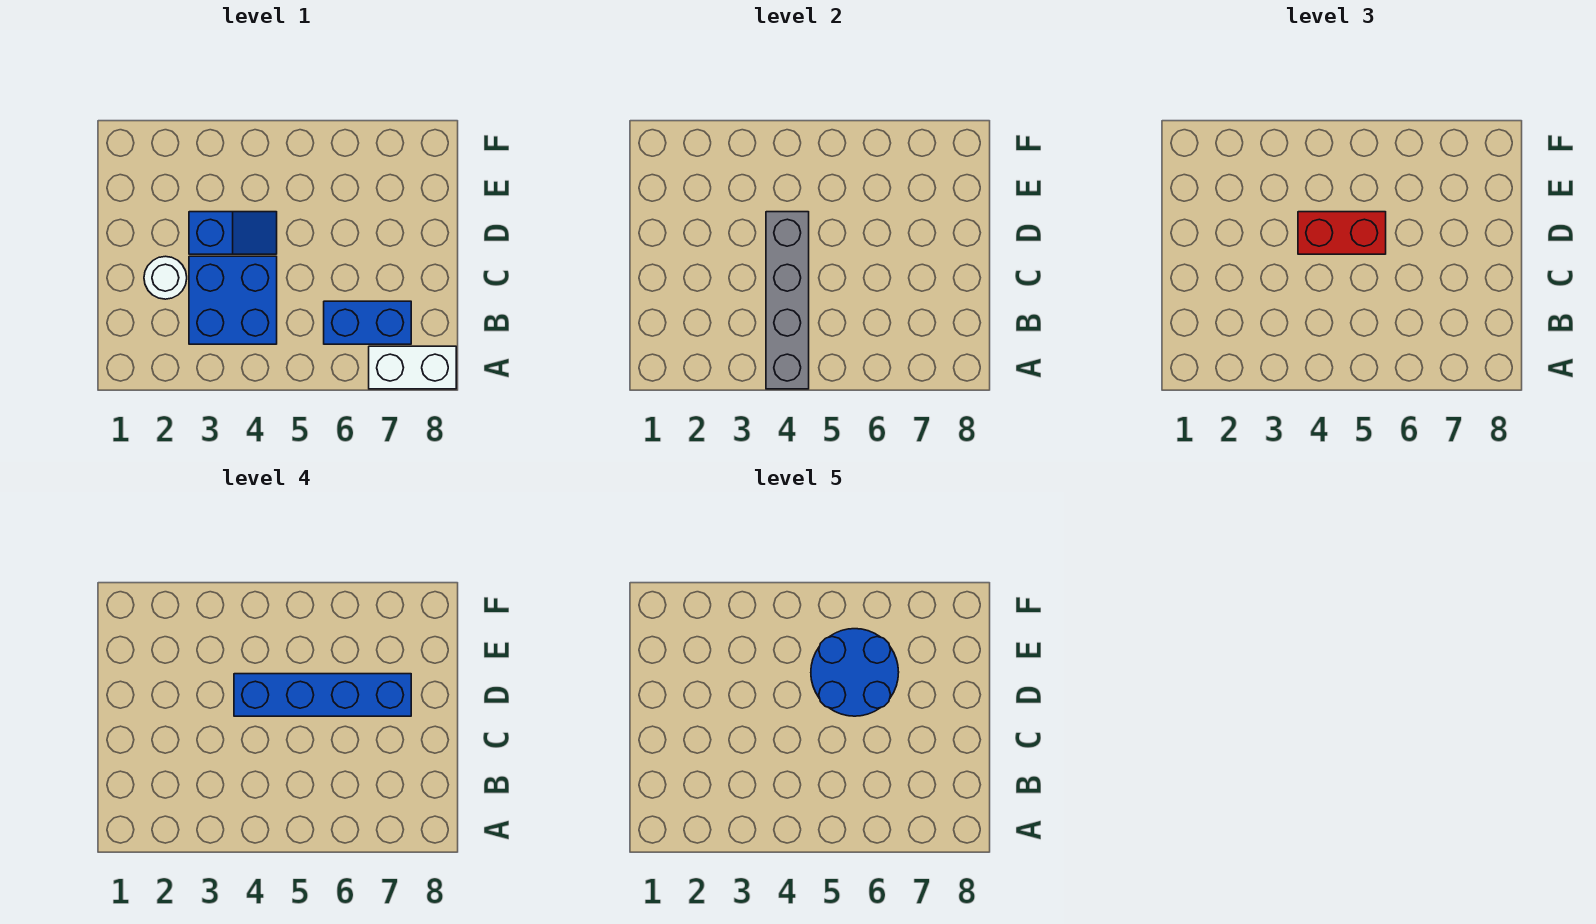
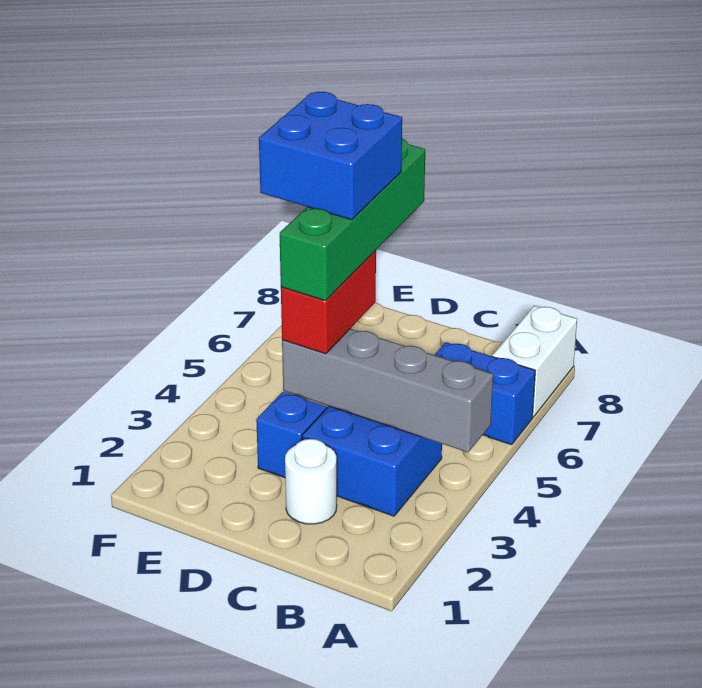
blue brick B6:B7 level 1 -> blue brick A6:B6 level 1
blue brick D4:D7 level 4 -> green brick D4:D7 level 4
blue round brick D5:E6 level 5 -> blue brick D5:E6 level 5

